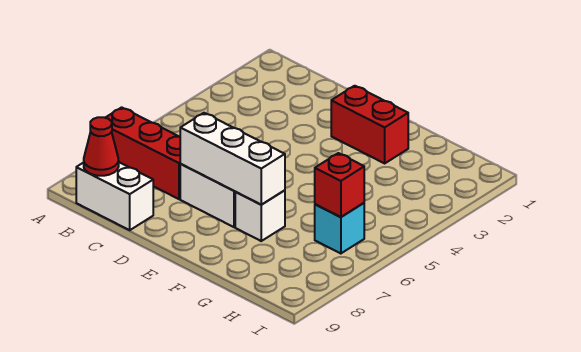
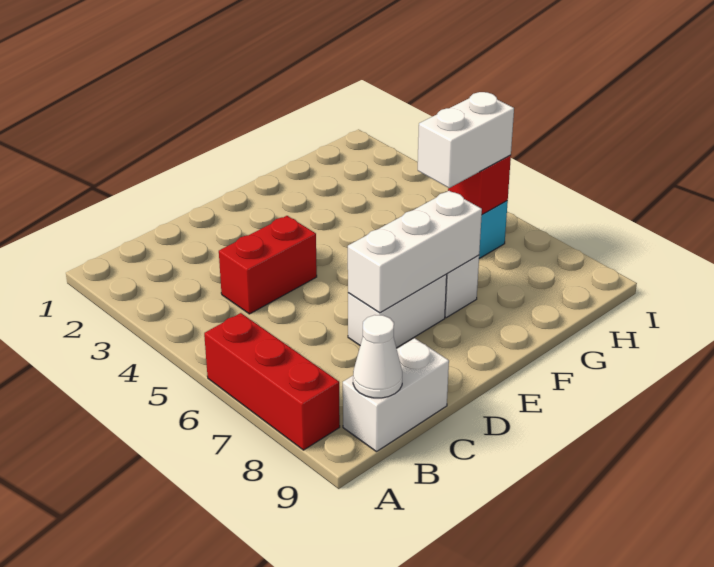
red brick A7:C7 level 1 -> red brick A6:A8 level 1
red cone B9 level 2 -> white cone B9 level 2
red brick E2:F2 level 1 -> red brick C4:D4 level 1
none -> white brick G6:H6 level 3

